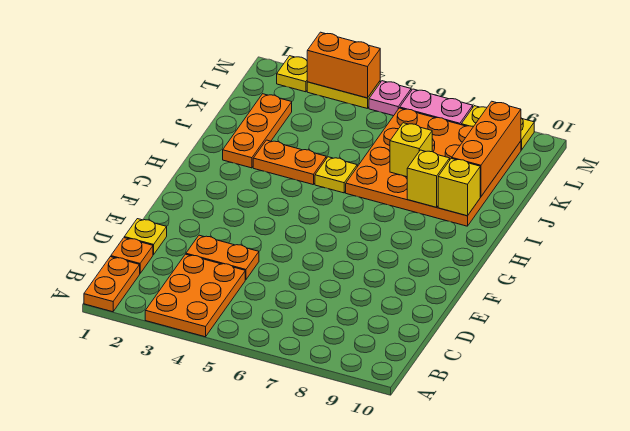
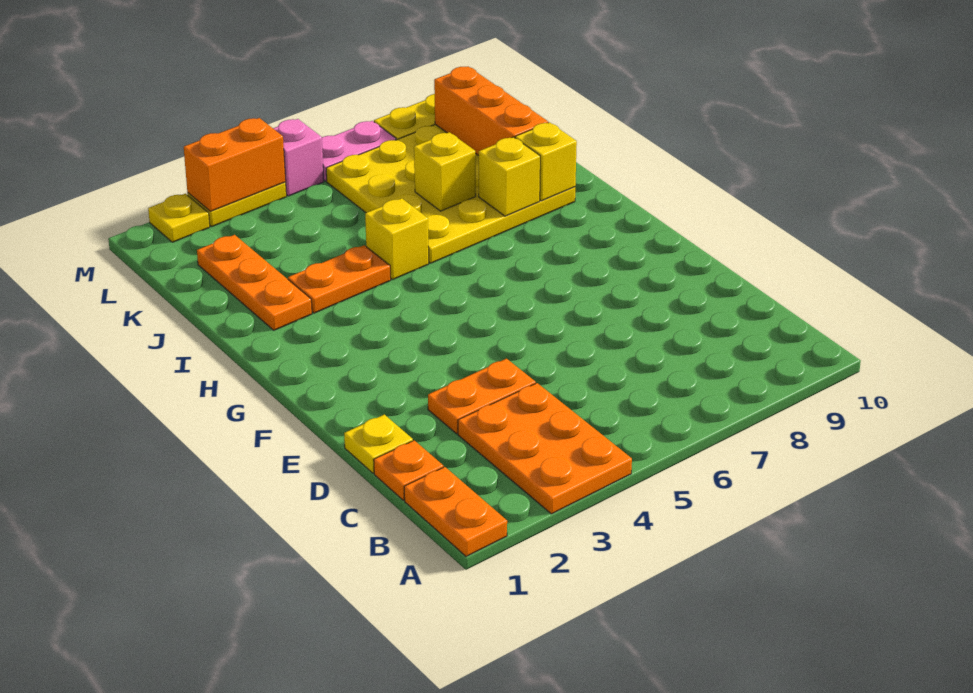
yellow plate I5 level 1 -> yellow brick I5 level 1
orange plate I6:L9 level 1 -> yellow plate I6:L9 level 1
pink plate M5 level 1 -> pink brick M5 level 1

